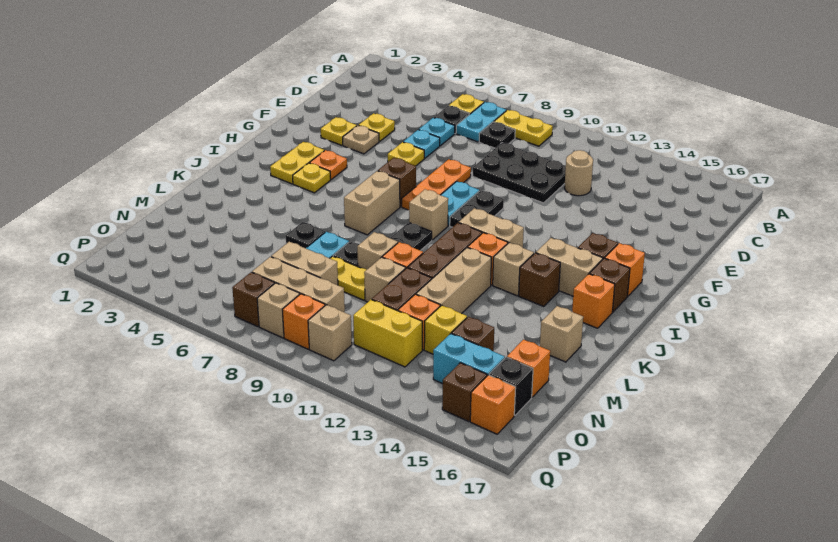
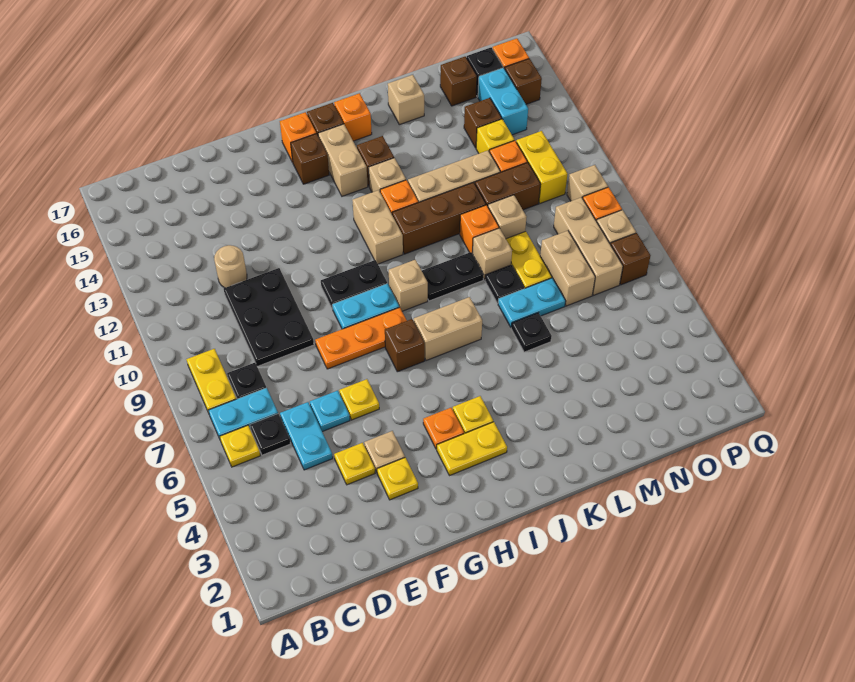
cyan plate D6 level 1 -> cyan plate D5:D6 level 1
orange brick N16 level 1 -> brown brick N16 level 1

